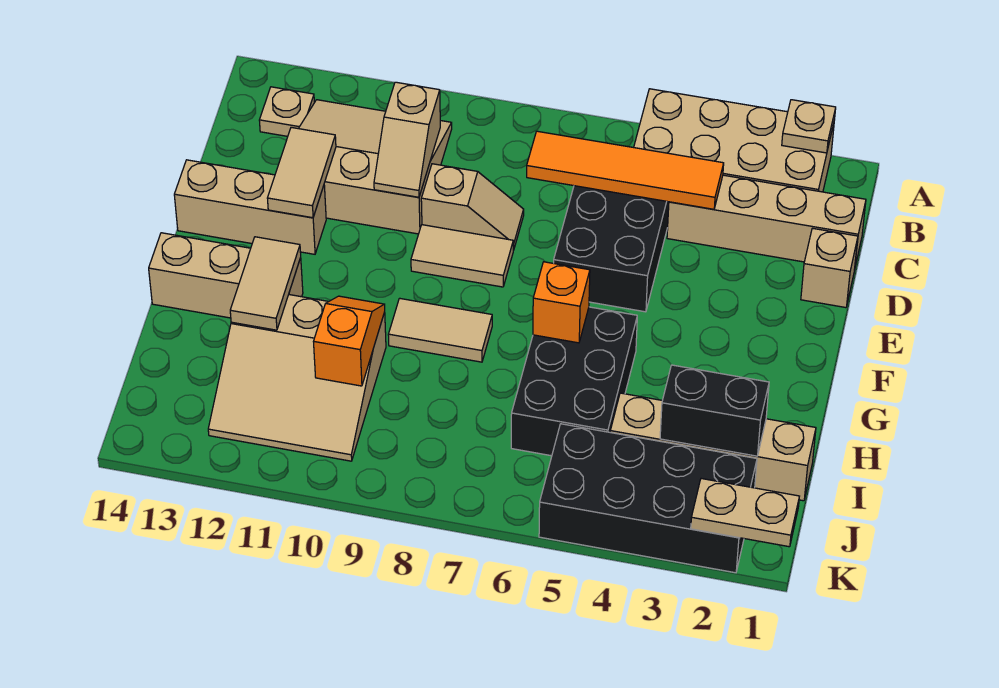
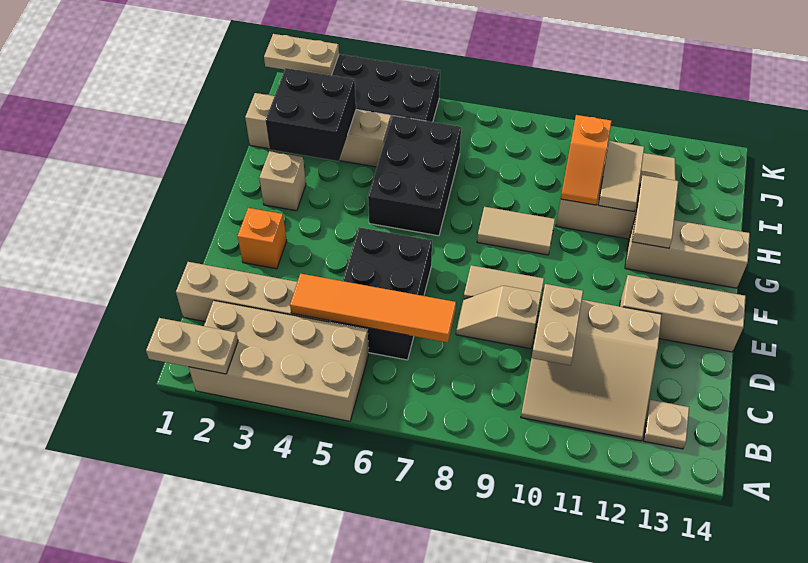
tan plate A2 level 2 -> tan plate A1:A2 level 2
tan slope C10:D10 level 2 top C -> tan plate C10:D10 level 2
tan brick D1 level 1 -> tan brick G2 level 1
tan tile D12:E12 level 2 -> tan tile H11:I11 level 2
orange brick G6 level 2 -> orange brick E2 level 1
black brick I2:I3 level 2 -> black brick H2:I3 level 2

